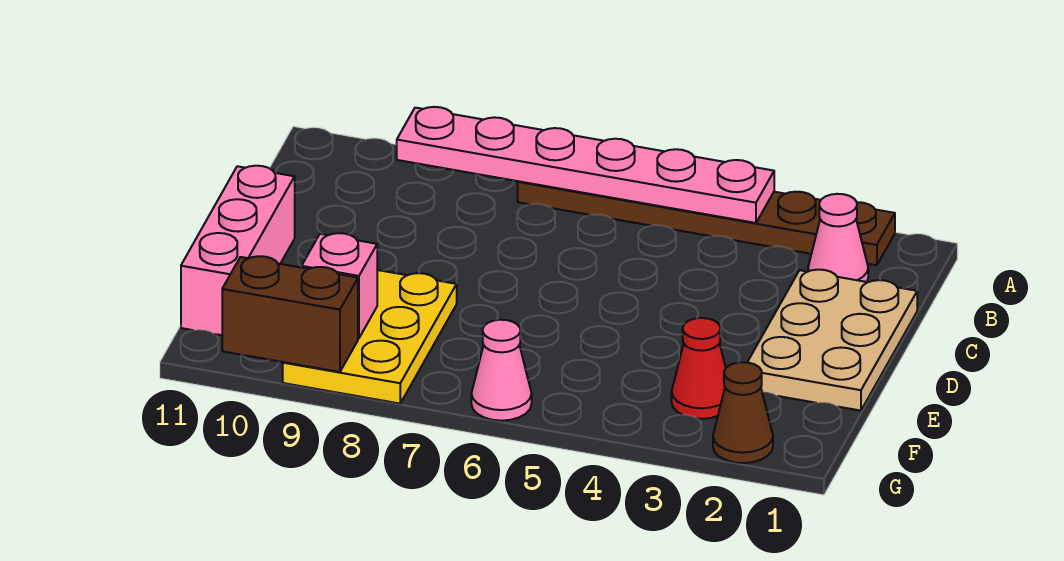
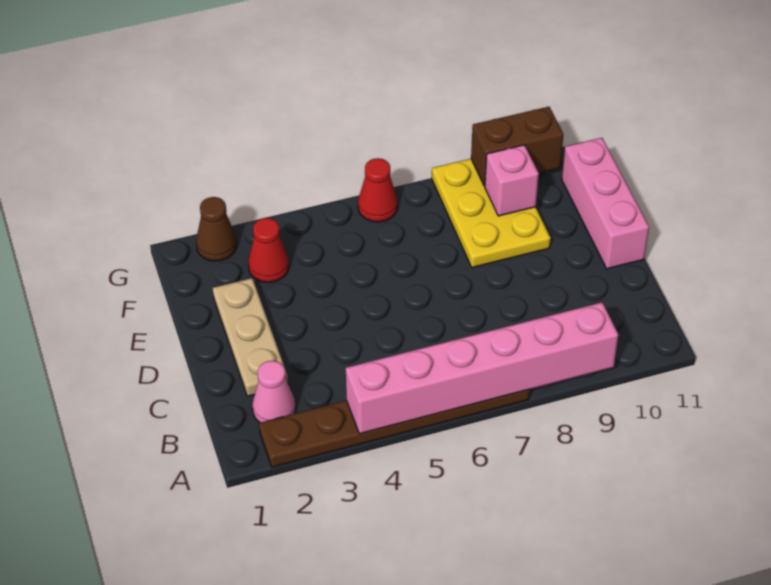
pink plate A4:A9 level 2 -> pink brick A4:A9 level 2
tan plate C1:E2 level 1 -> tan plate C2:E2 level 1
pink cone G6 level 1 -> red cone G6 level 1

